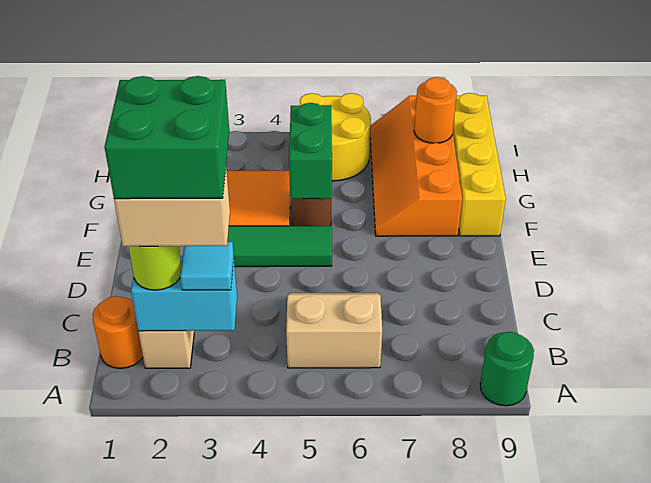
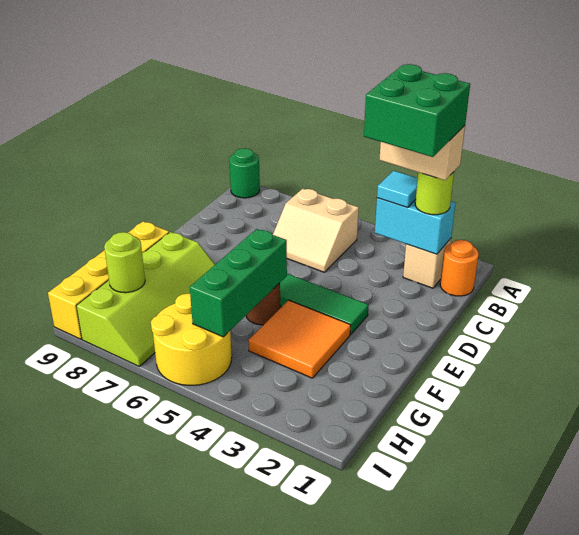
green brick F5:G5 level 2 -> green brick F5:H5 level 2
orange slope F7:I8 level 1 top 8 -> lime slope F7:I8 level 1 top 8
orange round brick H8 level 2 -> lime round brick H8 level 2

